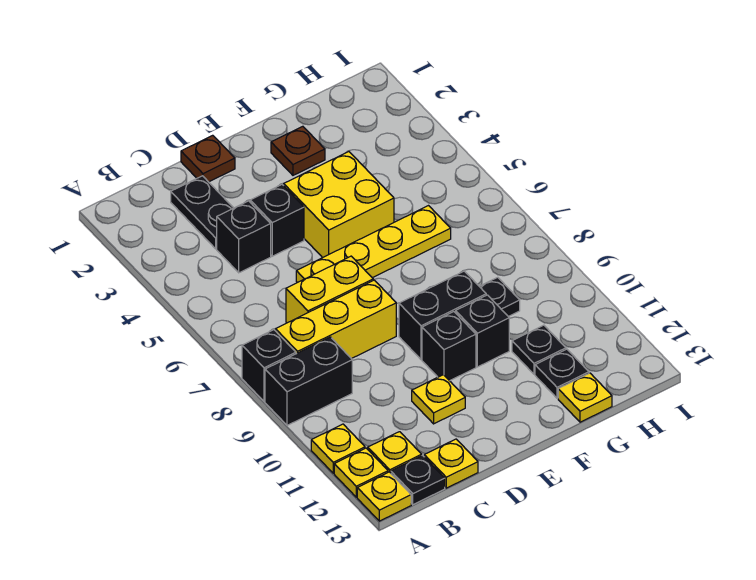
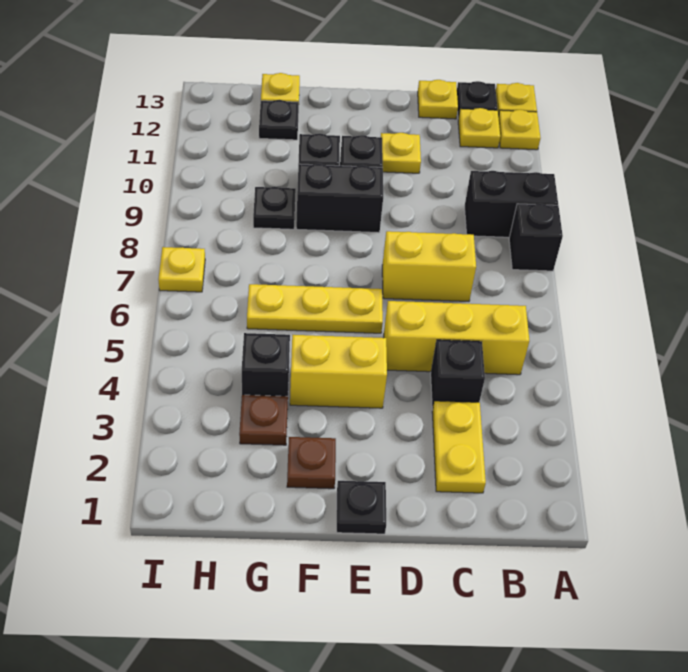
yellow plate A11 level 1 -> yellow plate I7 level 1
yellow brick B8:D8 level 1 -> yellow brick B5:D5 level 1
black plate C2:C3 level 1 -> yellow plate C2:C3 level 1
brown plate D1 level 1 -> brown plate G3 level 1
black brick D4 level 1 -> black brick G4 level 1
yellow plate D6:G6 level 1 -> yellow plate E6:G6 level 1
yellow brick E4:F5 level 1 -> yellow brick E4:F4 level 1
black plate G11 level 1 -> black plate E1 level 1

